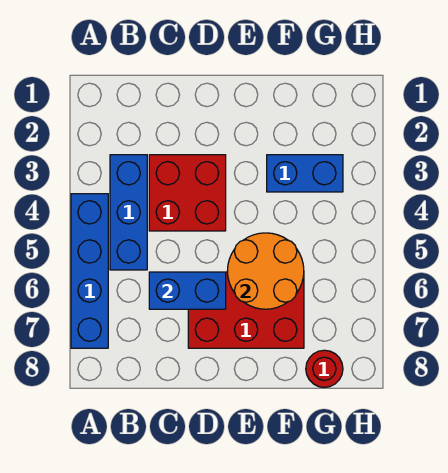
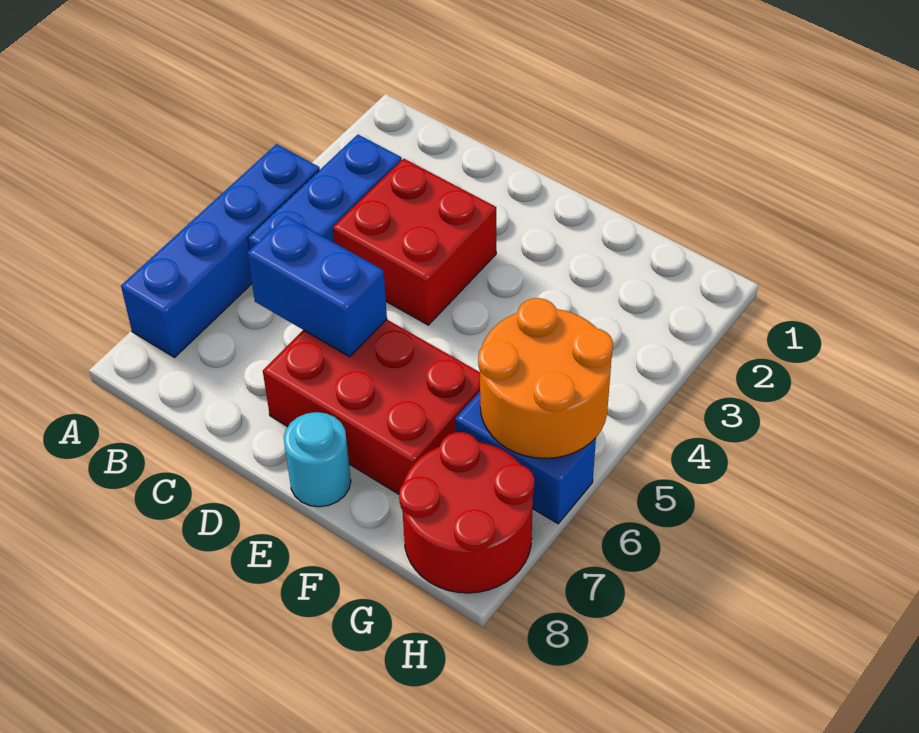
orange round brick E5:F6 level 2 -> orange round brick G5:H6 level 2
none -> cyan round brick E8 level 1
blue brick F3:G3 level 1 -> blue brick G6:H6 level 1
red round brick G8 level 1 -> red round brick G7:H8 level 1

